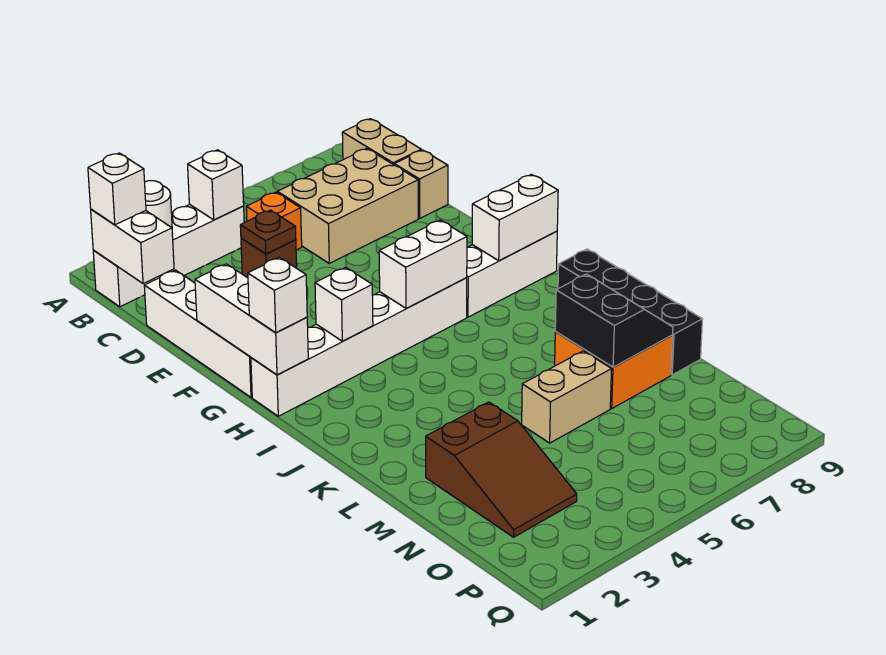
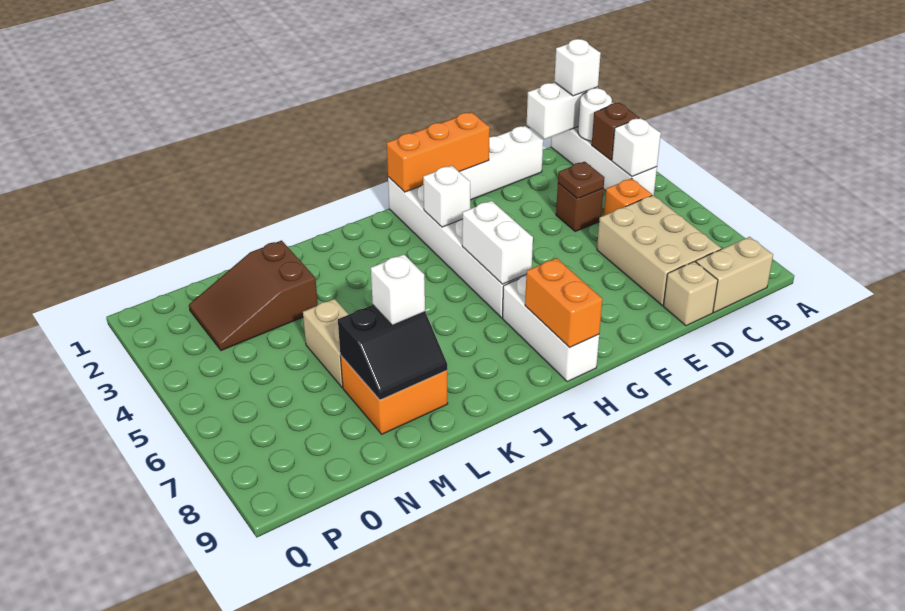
none -> brown brick B3 level 2
white brick F1:H1 level 2 -> orange brick F1:H1 level 2
white brick H1 level 3 -> white brick L7 level 3
white brick H8:H9 level 2 -> orange brick H8:H9 level 2
black brick J9:M9 level 1 -> none

